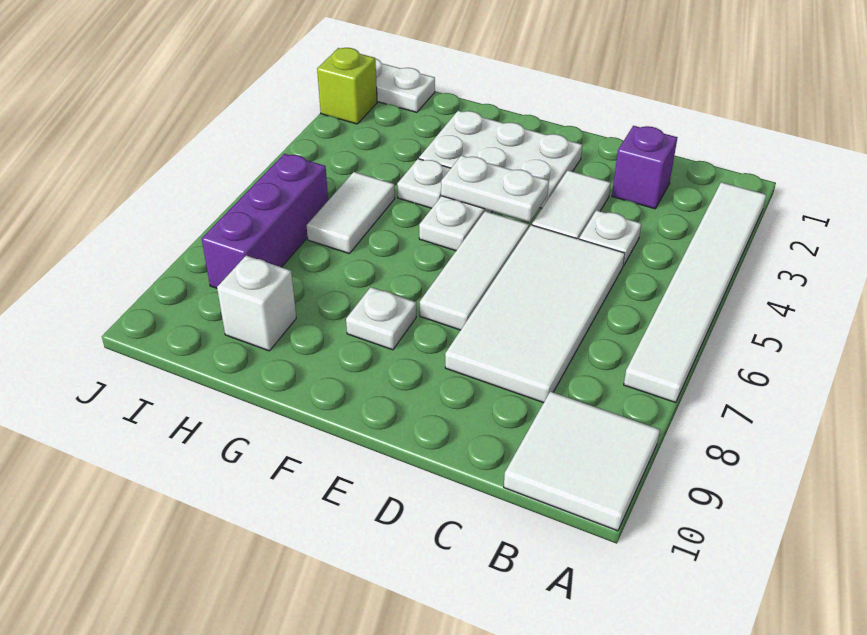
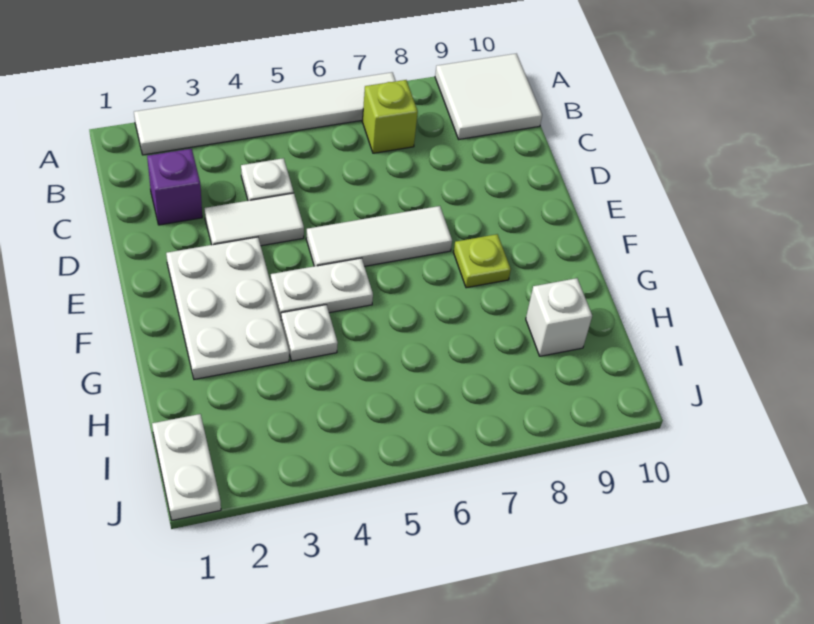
white tile C5:D8 level 1 -> none
white plate E4:F4 level 2 -> none
white plate F8 level 1 -> lime plate F8 level 1
white tile H5:H6 level 1 -> none
purple brick I6:I8 level 1 -> none
lime brick J2 level 1 -> lime brick B7 level 1

